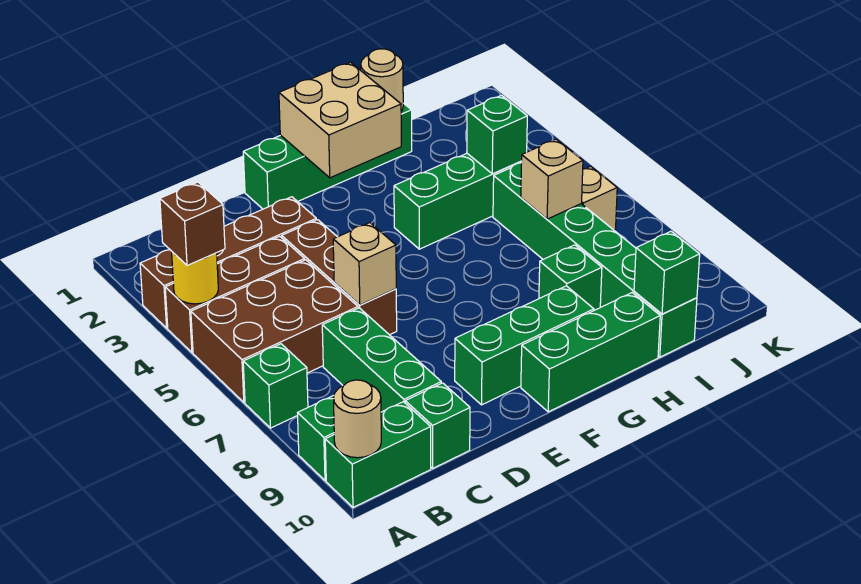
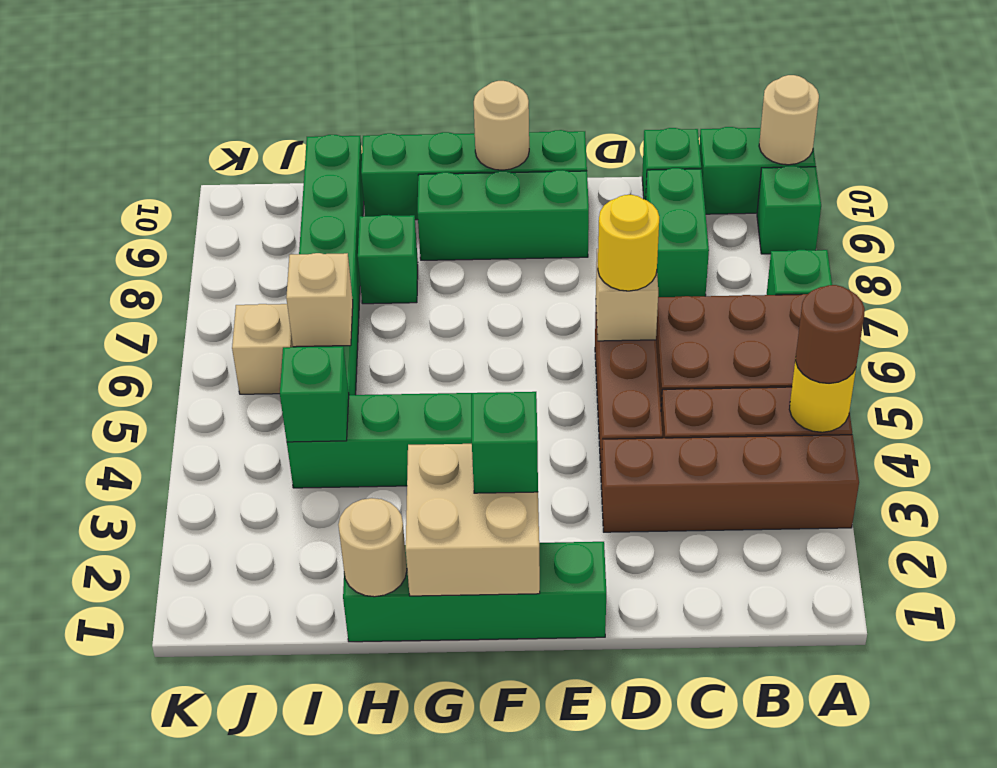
brown brick A4 level 3 -> brown round brick A4 level 3
green brick C7:C9 level 1 -> green brick C8:C9 level 1
none -> yellow round brick D6 level 3
green brick F10:H10 level 1 -> green brick E10:H10 level 1
none -> tan round brick F10 level 2
green brick I10 level 2 -> green brick F2 level 3

